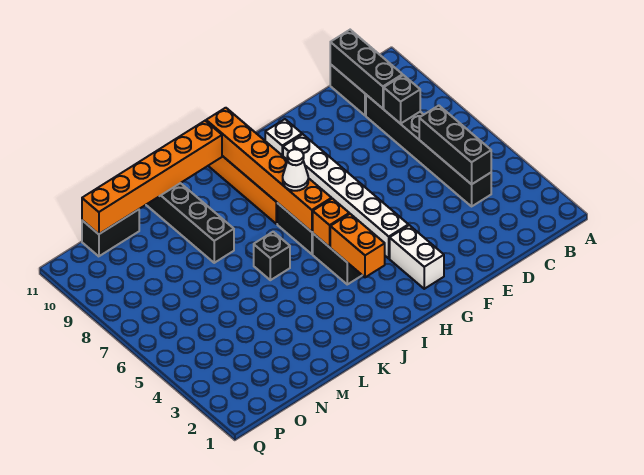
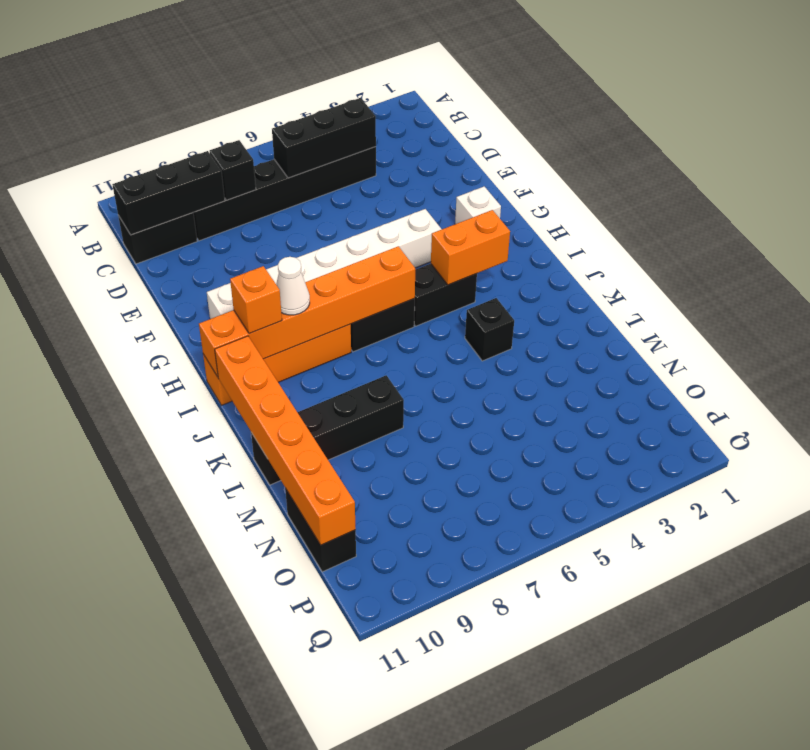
white brick G2:G3 level 1 -> white brick G2 level 1
orange brick I5 level 2 -> orange brick I10 level 3
white cone I7 level 3 -> white cone I9 level 3
black brick K6 level 1 -> black brick K4 level 1

